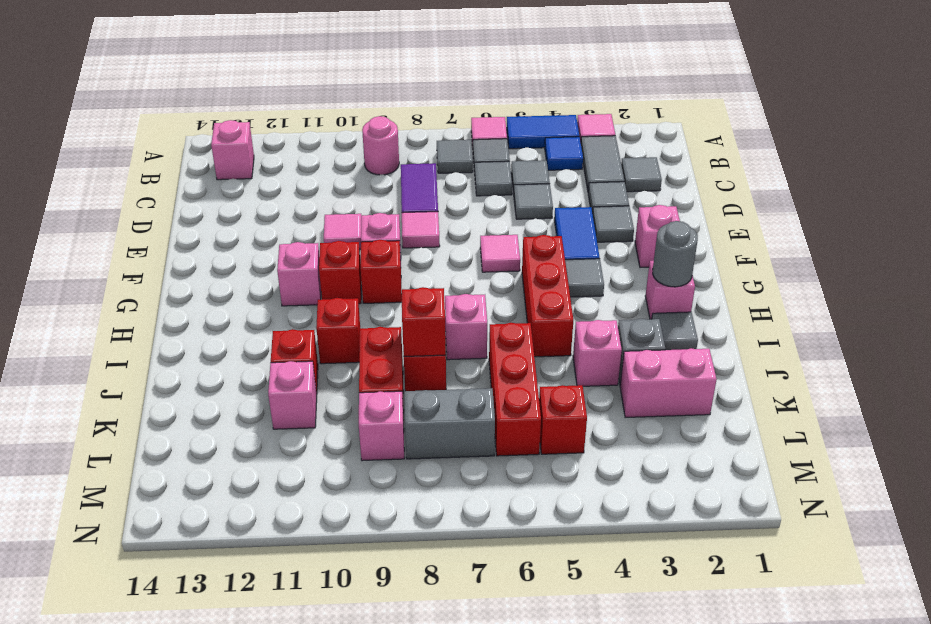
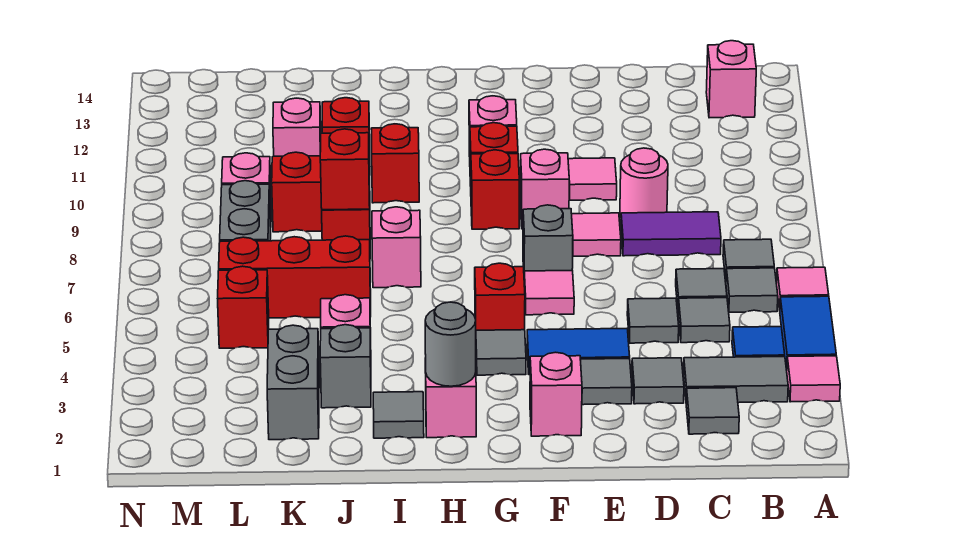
pink round brick B9 level 1 -> pink round brick D9 level 1
none -> grey brick F7 level 1
red brick G5:I5 level 1 -> red brick G5 level 1
pink brick K2:K3 level 1 -> grey brick K2:K3 level 1

